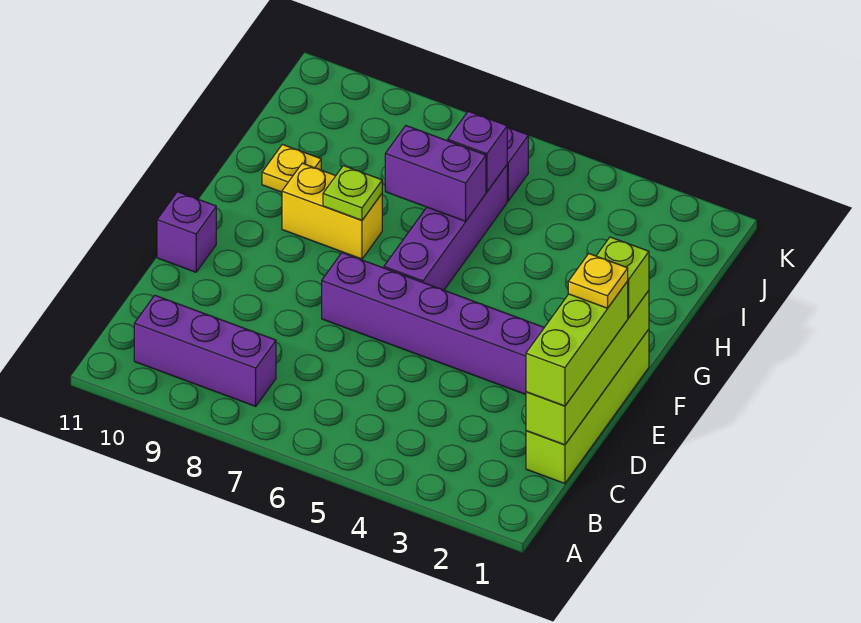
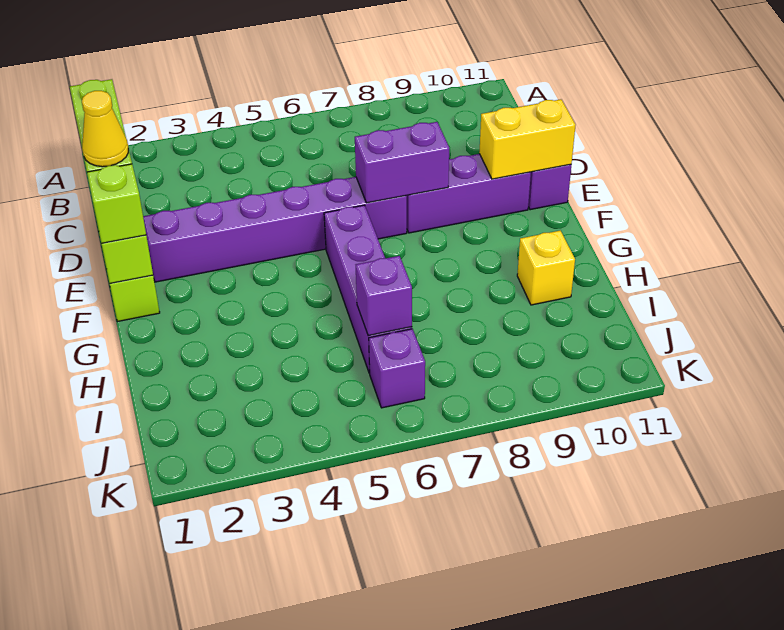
purple brick B8:B10 level 1 -> purple brick E8:E10 level 1
yellow plate E1 level 4 -> yellow cone E1 level 4
yellow brick G8:G9 level 1 -> yellow brick E10:E11 level 2
lime plate G8 level 2 -> none
purple brick H6:H7 level 2 -> purple brick E7:E8 level 2
yellow plate H10 level 1 -> yellow brick H10 level 1

